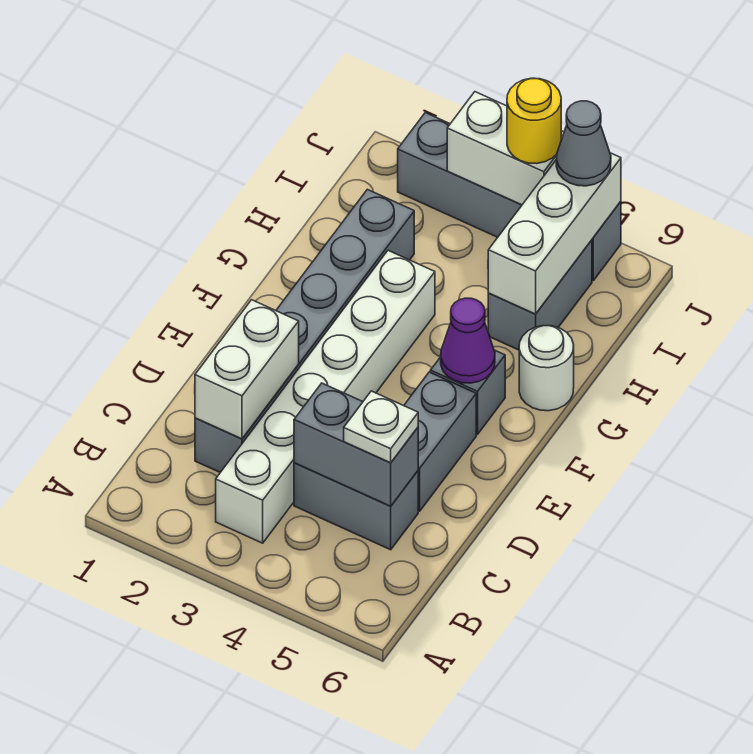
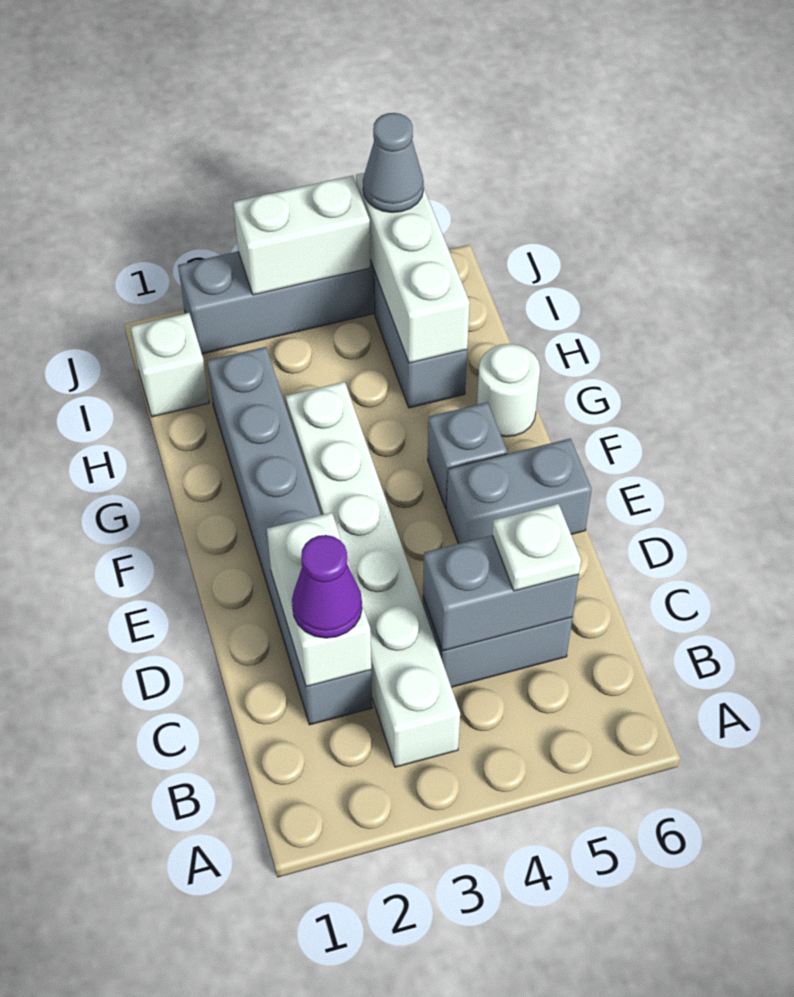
grey brick D5:E5 level 1 -> grey brick E5:E6 level 1
purple cone F5 level 2 -> purple cone C2 level 3
none -> white brick I1 level 1
yellow round brick J4 level 3 -> none

